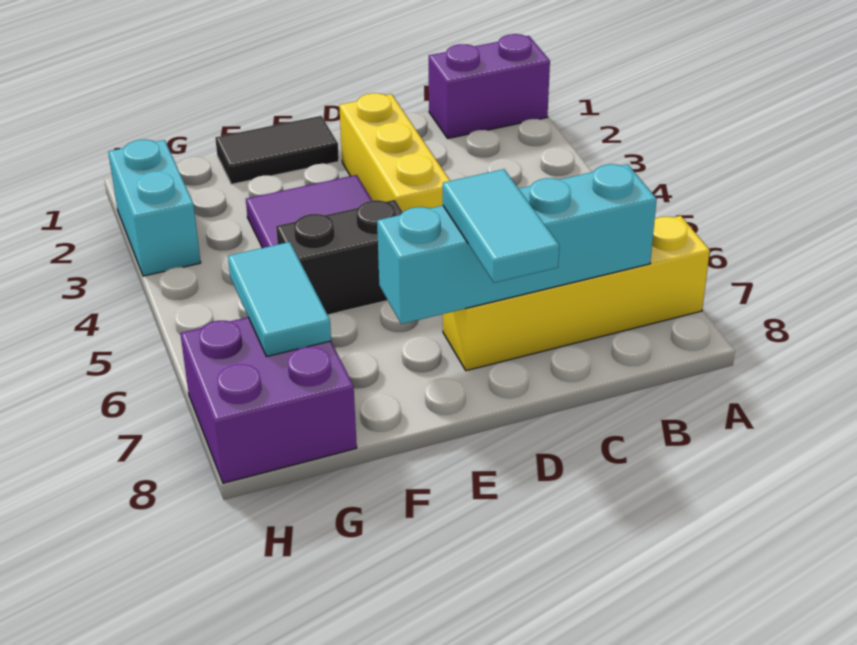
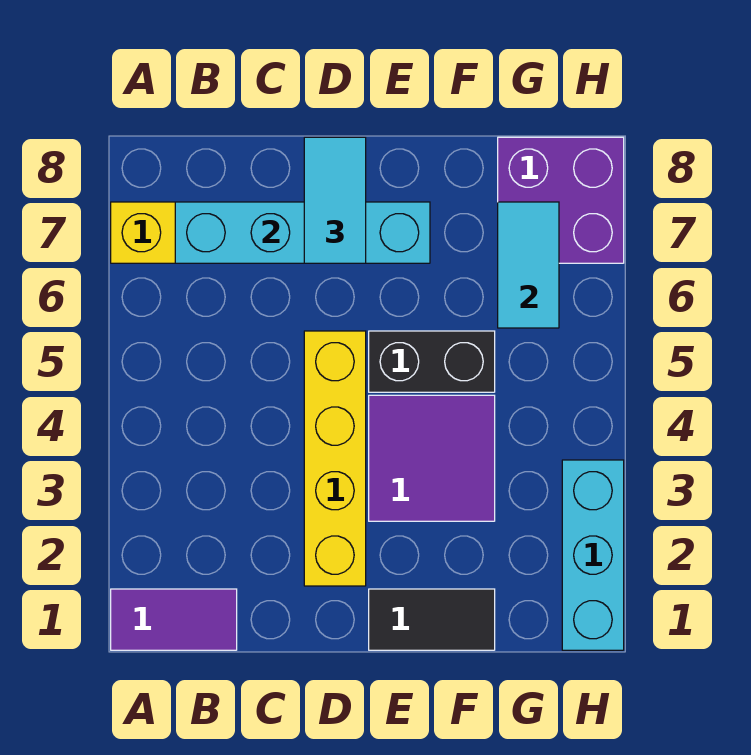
purple brick A1:B1 level 1 -> purple tile A1:B1 level 1
yellow brick D2:D4 level 1 -> yellow brick D2:D5 level 1
cyan brick H2:H3 level 1 -> cyan brick H1:H3 level 1

